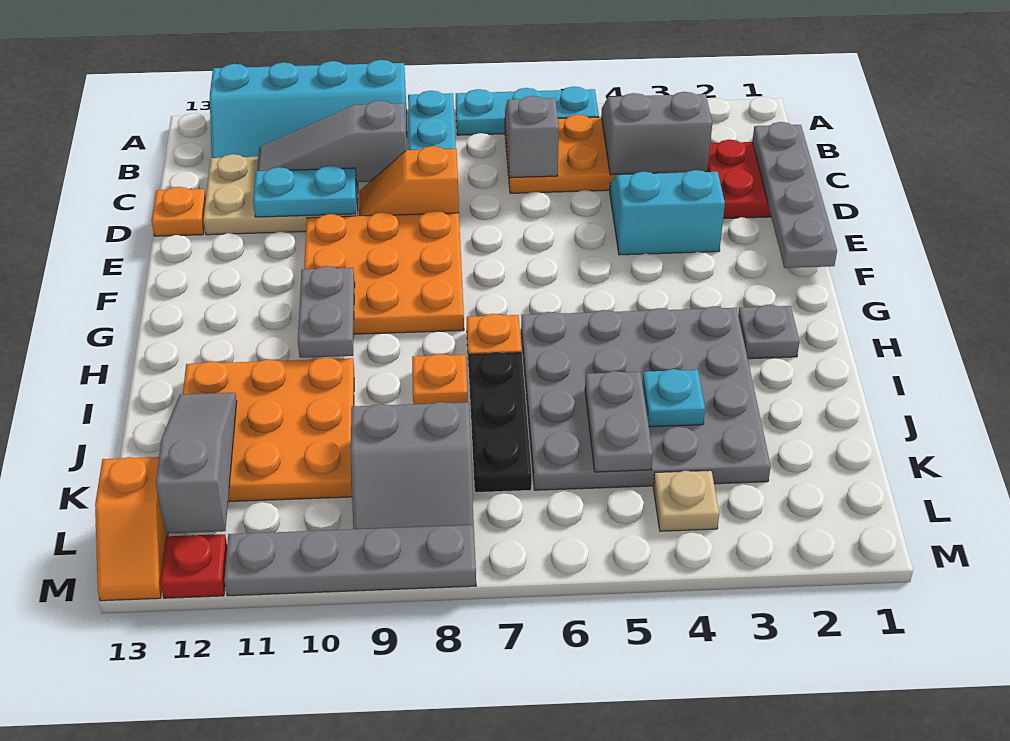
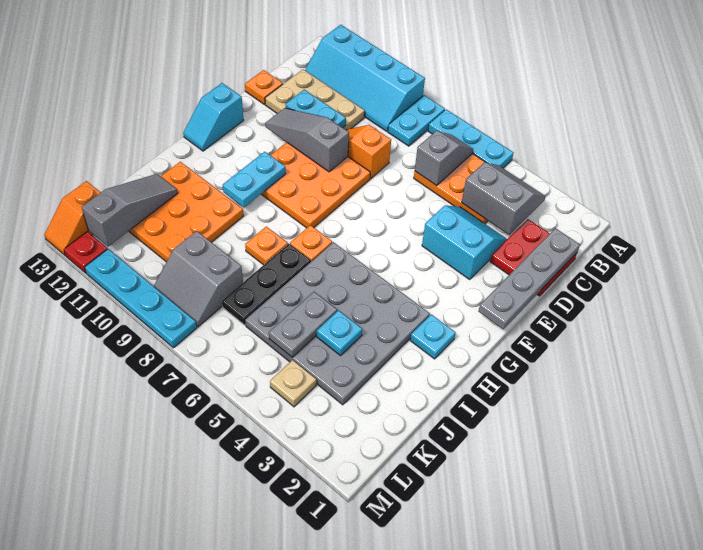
grey slope C9:C11 level 2 top 9 -> grey slope E9:E11 level 2 top 9
none -> cyan slope F13:G13 level 1 top F
grey plate G10:H10 level 2 -> cyan plate G10:H10 level 2
grey plate H2 level 1 -> cyan plate H2 level 1
grey plate M8:M11 level 1 -> cyan plate M8:M11 level 1

